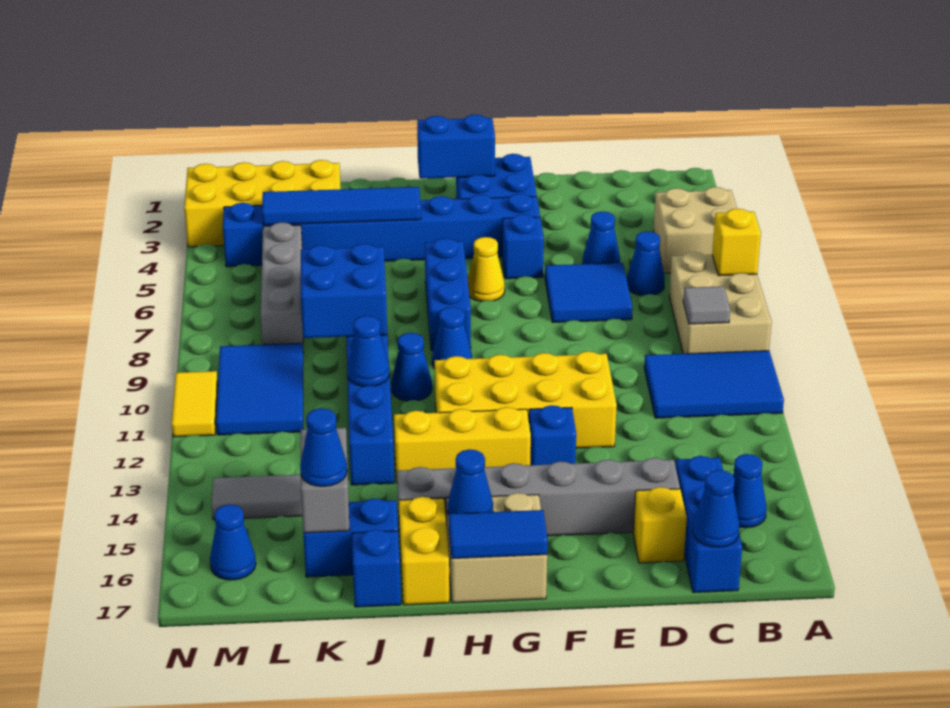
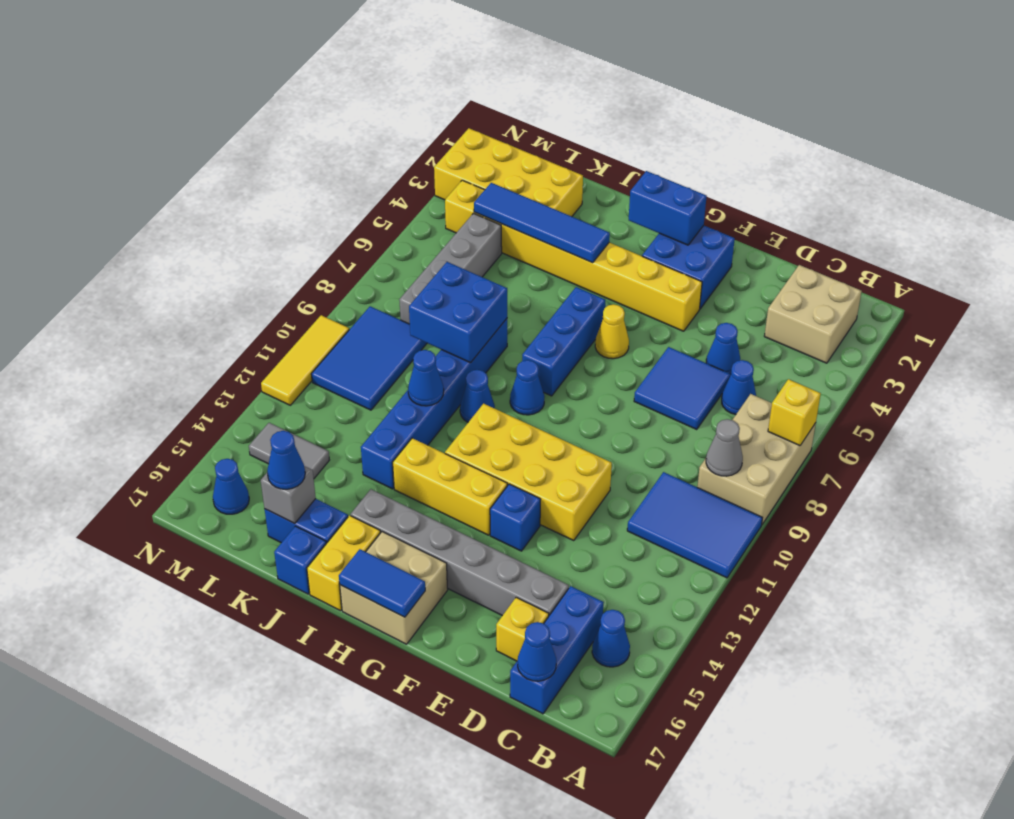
tan brick A4:B5 level 1 -> tan brick B2:C3 level 1
grey tile B9 level 2 -> grey cone B9 level 2
blue brick F4:M4 level 1 -> yellow brick F4:M4 level 1
blue brick F5 level 1 -> none
blue cone H16 level 2 -> none
grey brick K15:K16 level 2 -> grey brick K16 level 2
yellow tile N10:N11 level 1 -> yellow tile N10:N12 level 1

